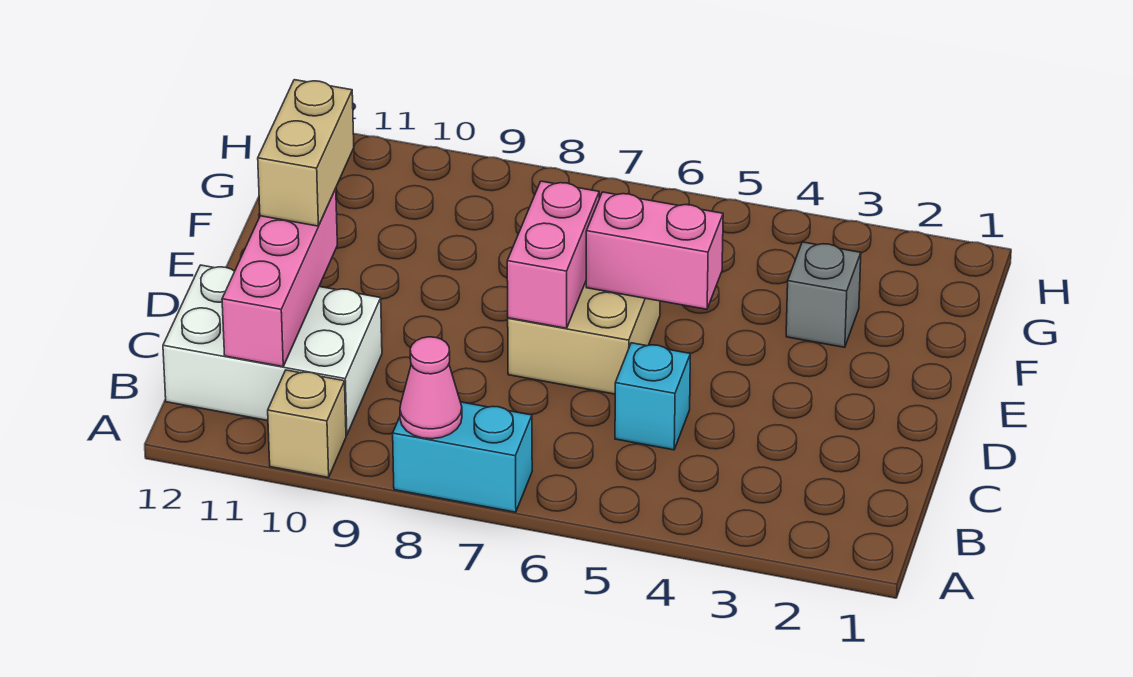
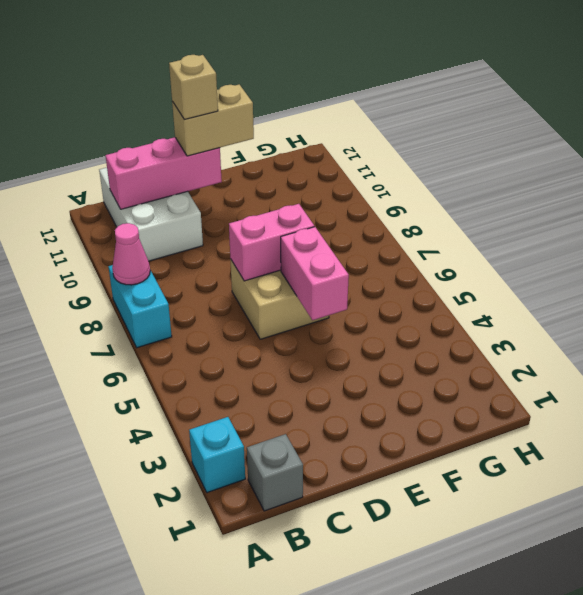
tan brick A10 level 1 -> tan brick D11 level 4
cyan brick C5 level 1 -> cyan brick A2 level 1
grey brick F3 level 1 -> grey brick B1 level 1

